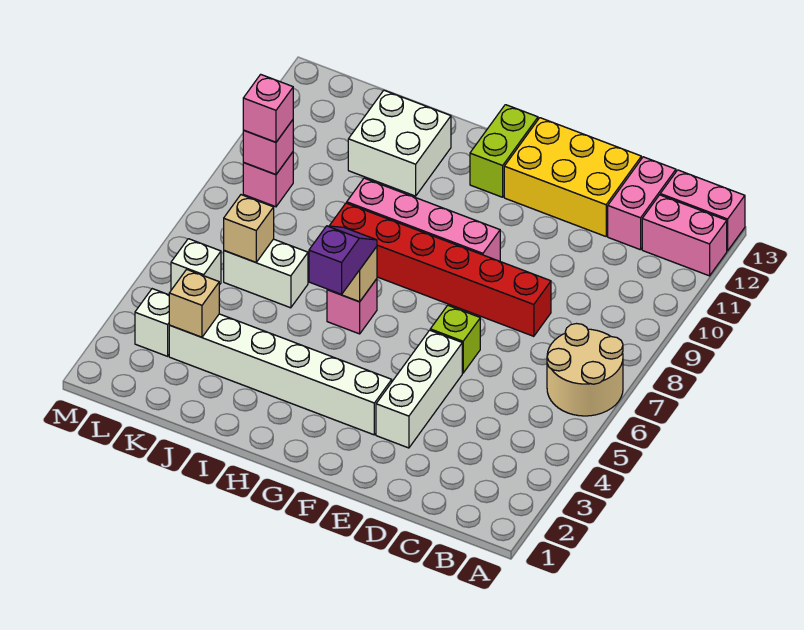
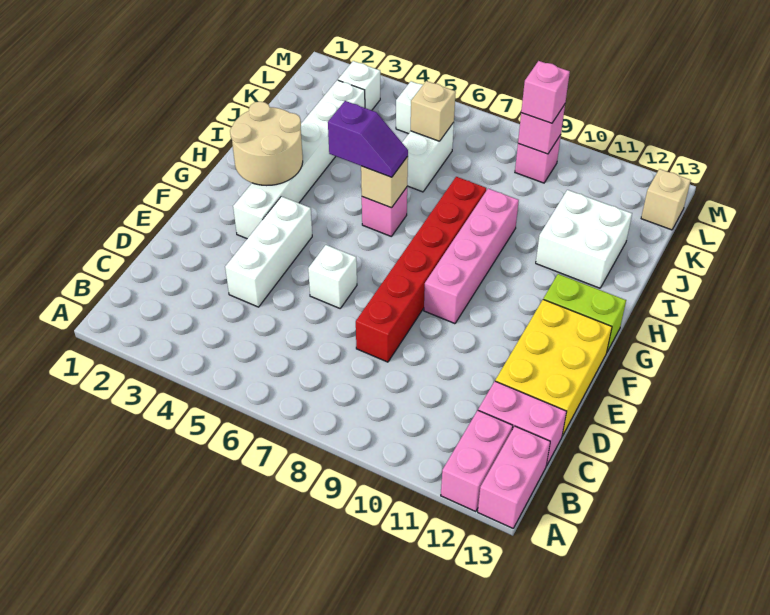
tan round brick A6:B7 level 1 -> tan round brick G2:H3 level 2
white brick E3:E5 level 1 -> white brick D4:F4 level 1
lime brick E6 level 1 -> white brick E6 level 1
tan brick K3 level 2 -> tan brick L13 level 1

